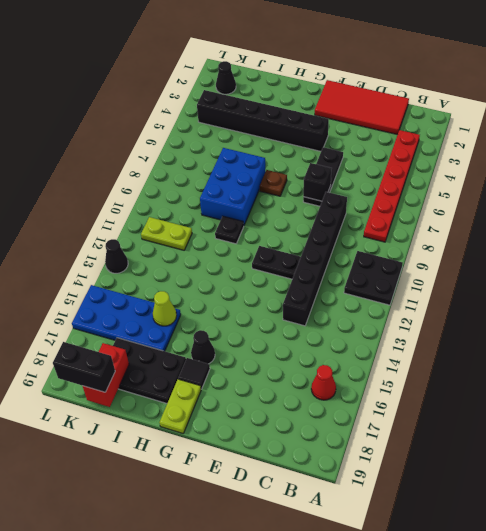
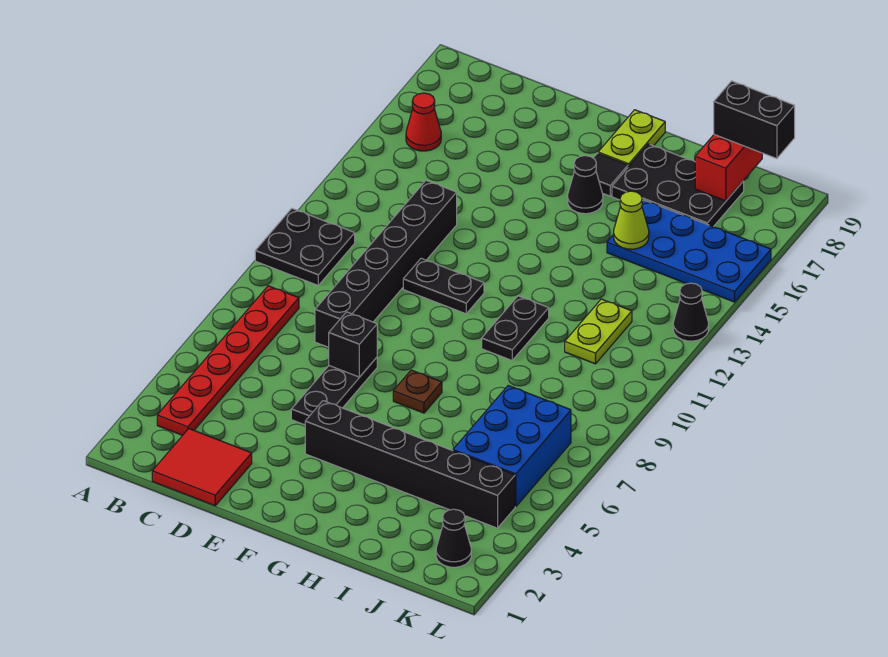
red tile C1:F2 level 1 -> red tile C1:D2 level 1
blue brick H7:I9 level 1 -> blue brick J5:K7 level 1
black plate H10 level 1 -> black plate H10:H11 level 1
lime plate J11:K11 level 1 -> lime plate J11:J12 level 1

